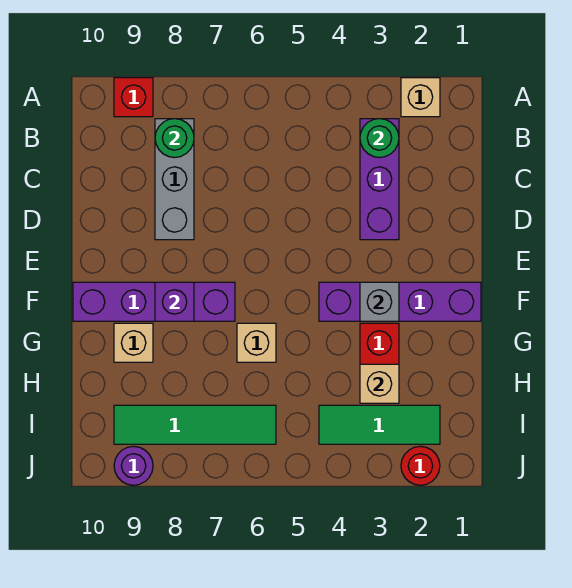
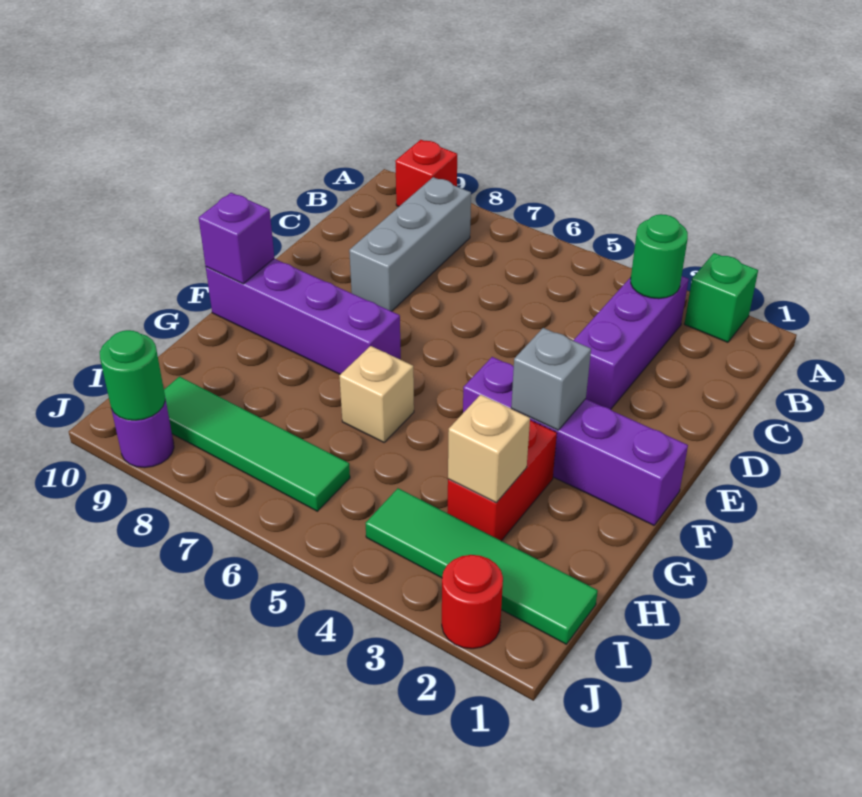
tan brick A2 level 1 -> green brick A2 level 1
green round brick B8 level 2 -> green round brick J9 level 2
purple brick F8 level 2 -> purple brick F10 level 2
tan brick G9 level 1 -> none
green tile I2:I4 level 1 -> green tile I1:I4 level 1

